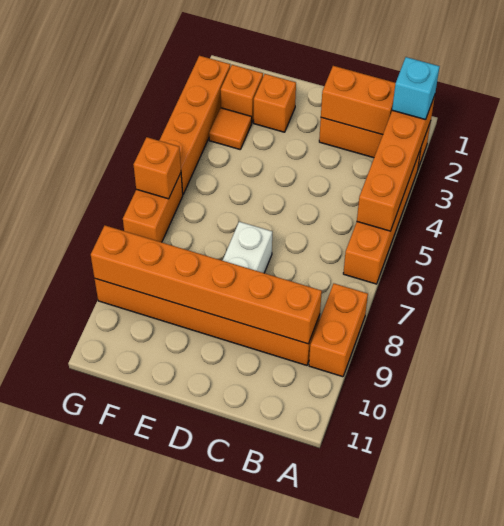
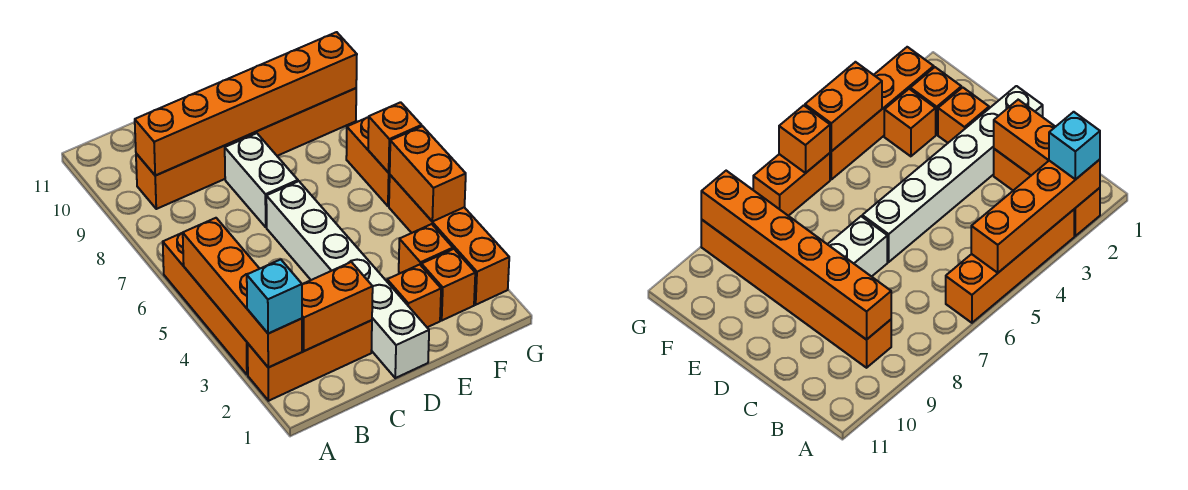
orange brick A8:A9 level 1 -> orange brick G4:G5 level 2
none -> white brick D1:D6 level 1
orange tile F3 level 1 -> orange brick F3 level 1

